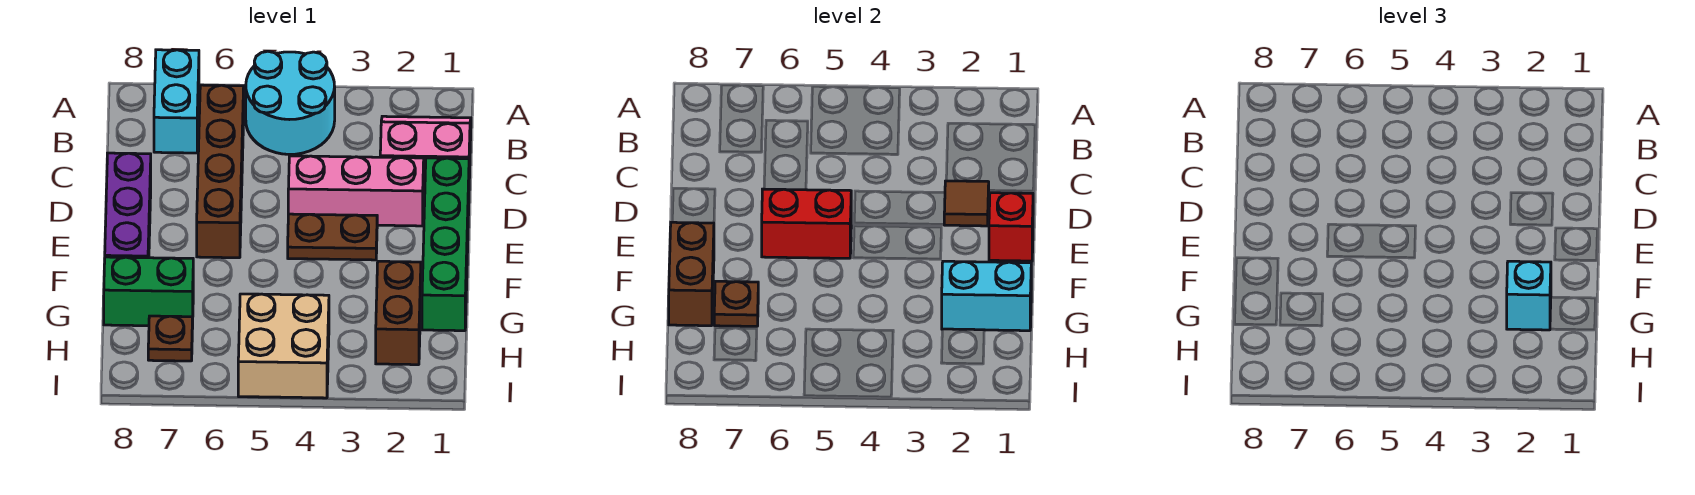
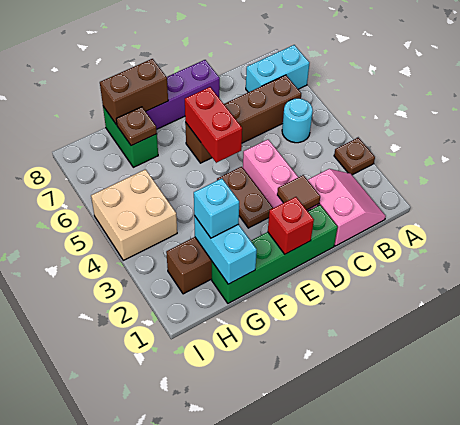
cyan round brick A4:B5 level 1 -> cyan round brick B5 level 1
brown plate H7 level 1 -> brown plate A3 level 1

